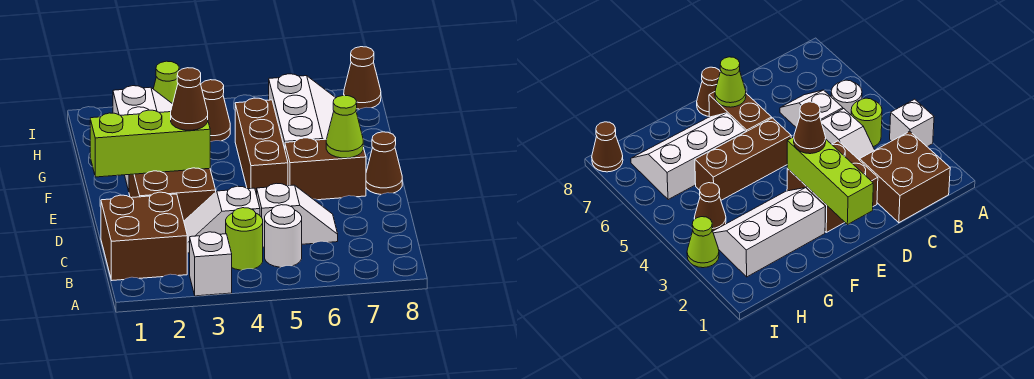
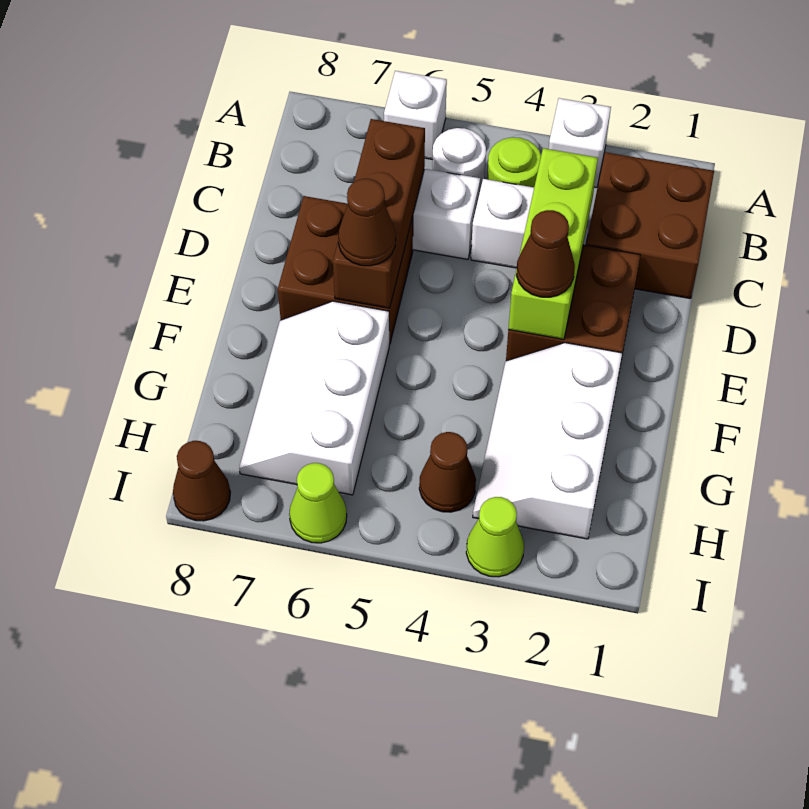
none -> white brick A6 level 1
lime brick E1:E3 level 2 -> lime brick C3:E3 level 2
brown brick E5:G5 level 1 -> brown brick C6:E6 level 2
brown brick E6:E7 level 1 -> brown brick D6:E7 level 1
lime cone E7 level 2 -> lime cone I6 level 1
brown cone E8 level 1 -> brown cone E6 level 3

